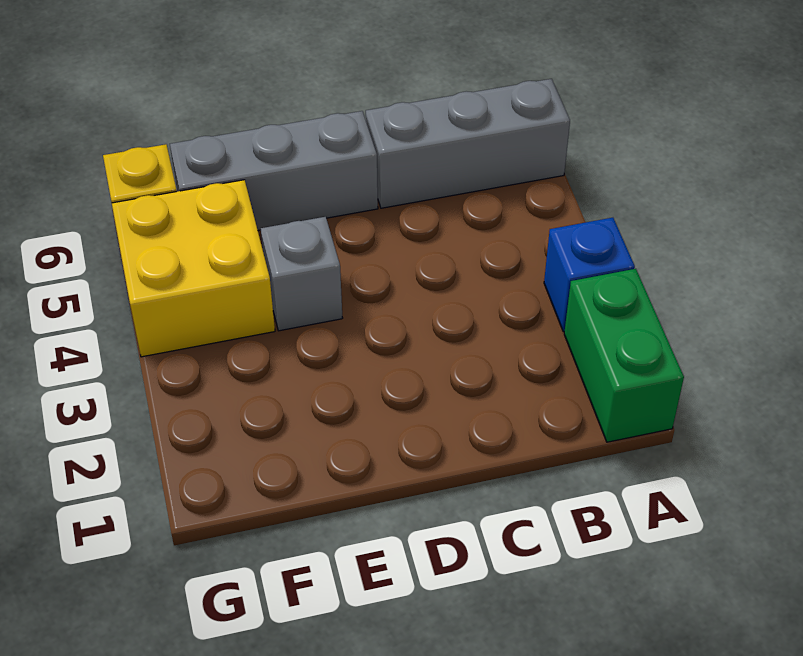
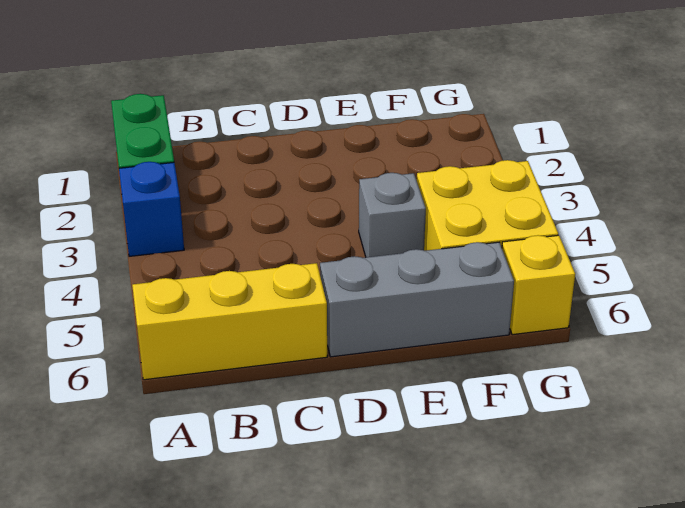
grey brick A6:C6 level 1 -> yellow brick A6:C6 level 1

